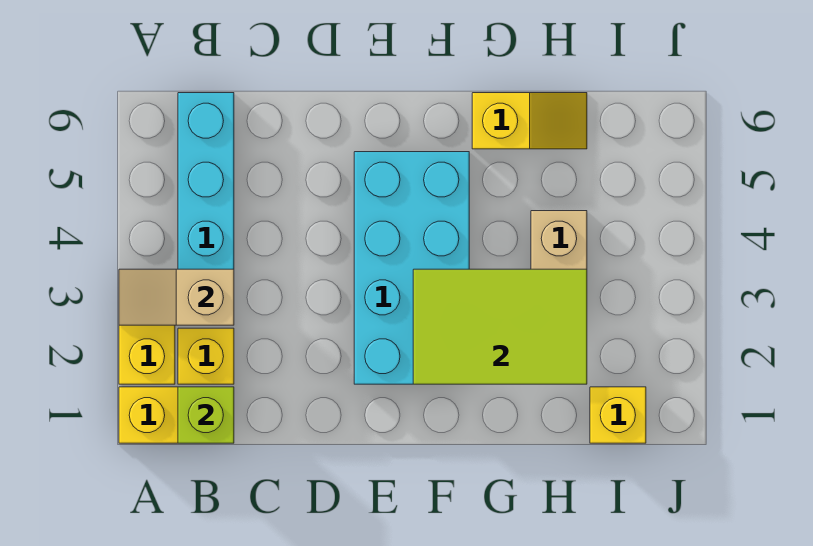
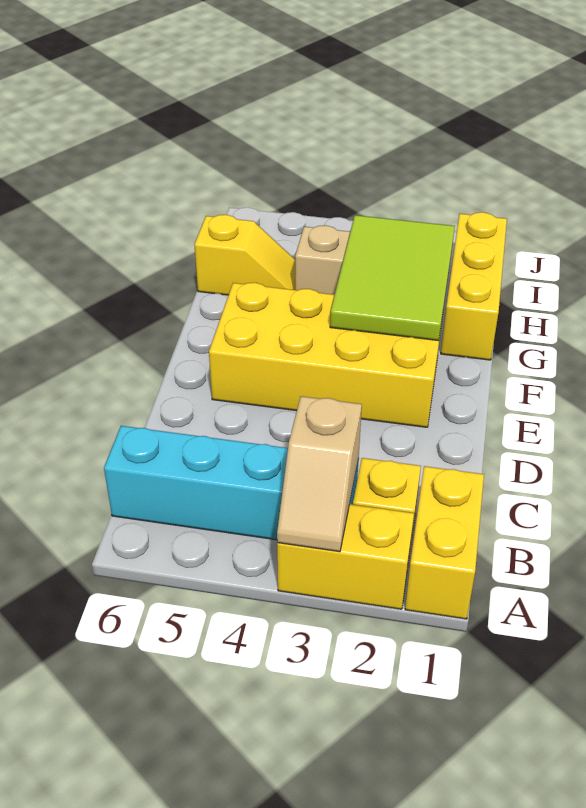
lime brick B1 level 2 -> none
cyan brick E2:F5 level 1 -> yellow brick E2:F5 level 1
yellow slope G6:H6 level 1 top G -> yellow slope H5:H6 level 1 top 6
yellow brick I1 level 1 -> yellow brick G1:I1 level 1

